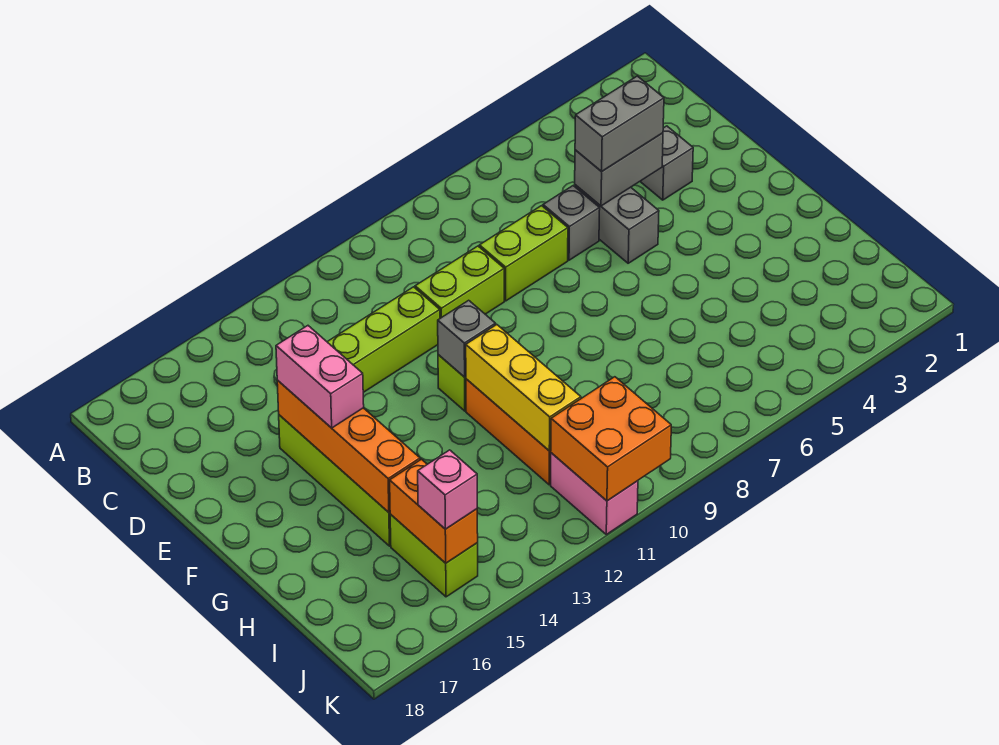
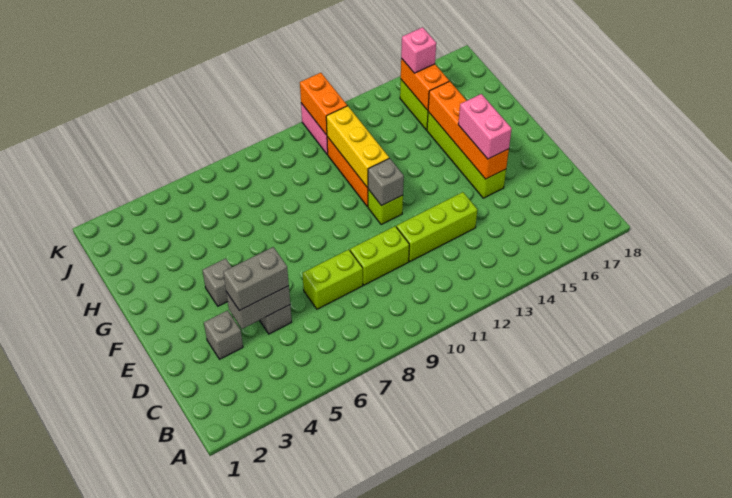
grey brick D6 level 1 -> grey brick F4 level 1
orange brick J10:K11 level 2 -> orange brick J11:K11 level 2

